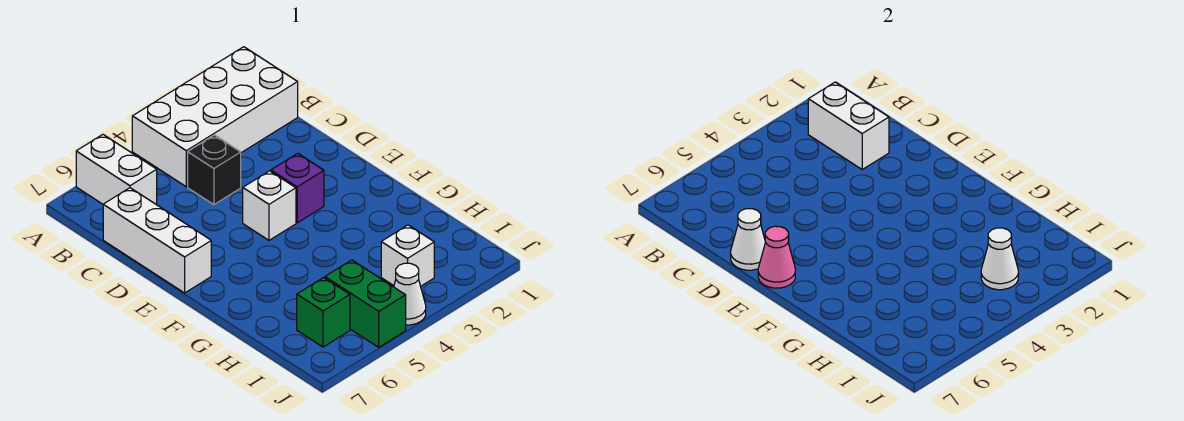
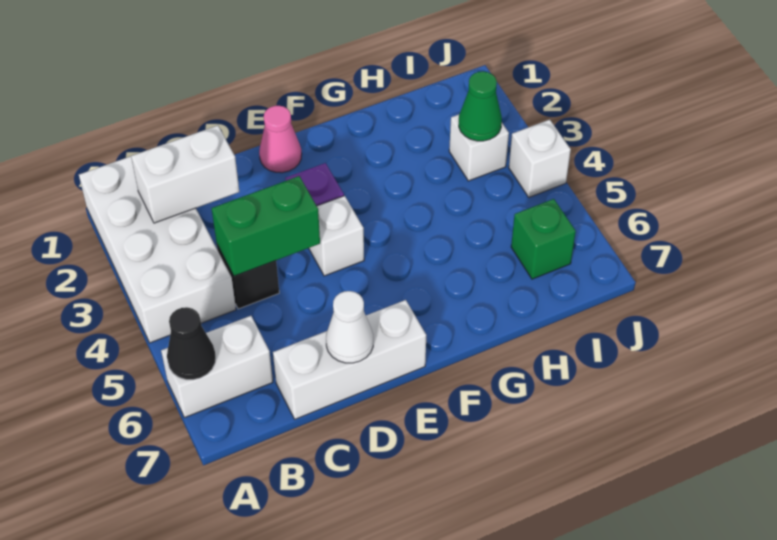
none -> black cone A6 level 2
pink cone E7 level 2 -> pink cone E1 level 1
white cone I3 level 2 -> green cone I3 level 2
green brick I5:J5 level 1 -> green brick C4:D4 level 2
white cone J4 level 1 -> white brick J4 level 1

